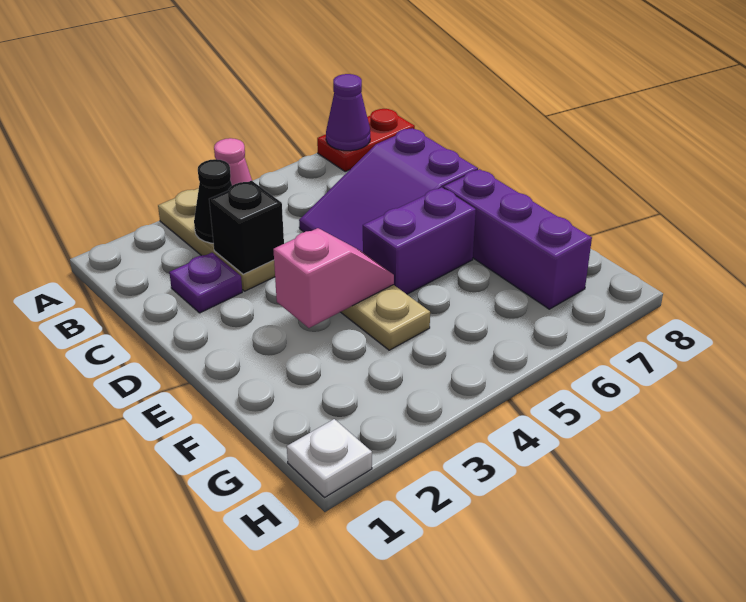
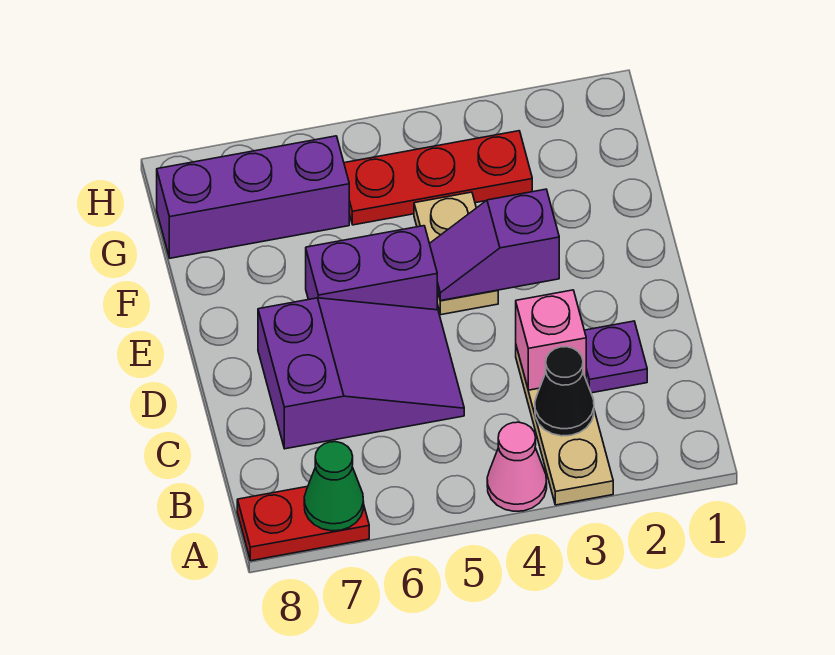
purple cone A7 level 2 -> green cone A7 level 2
black brick C3 level 2 -> pink brick C3 level 2
pink slope E3:E4 level 2 top 3 -> purple slope E3:E4 level 2 top 3
purple brick E7:G7 level 1 -> purple brick G6:G8 level 1
none -> red plate G3:G5 level 1
white plate H1 level 1 -> none

